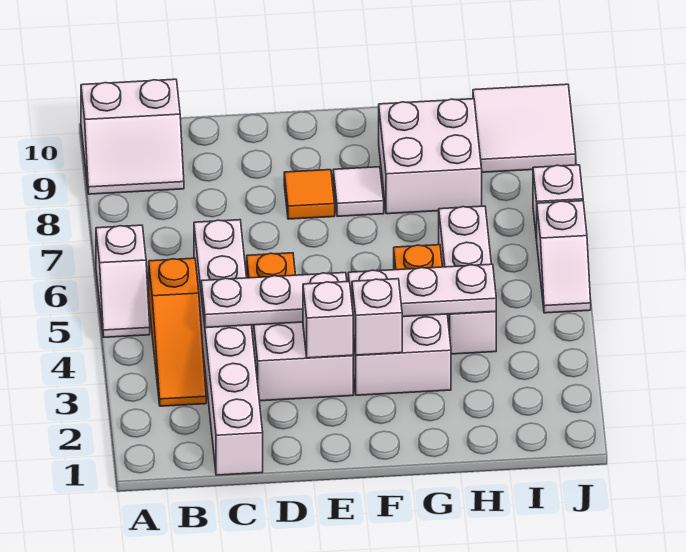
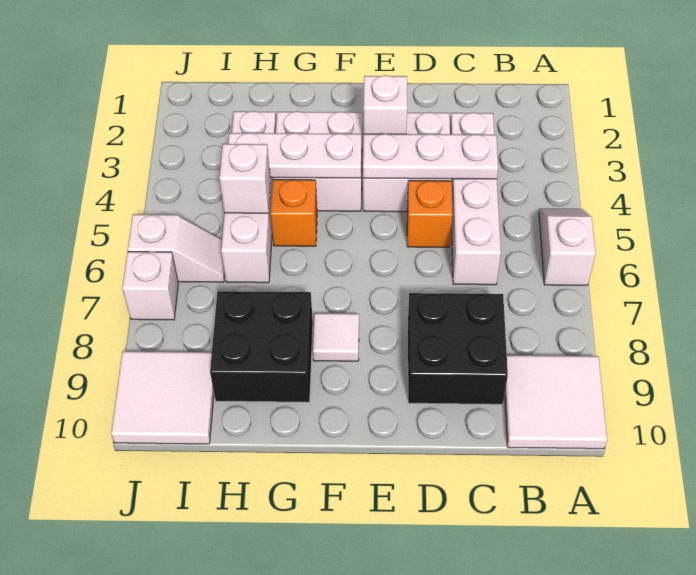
white slope A9:B10 level 1 top 10 -> white tile A9:B10 level 1
orange slope B3:B5 level 1 top 5 -> none
white brick C1:C6 level 1 -> white brick C3:C6 level 1
none -> black brick C8:D9 level 1
orange tile E8 level 1 -> none
white brick F3 level 2 -> white brick H5 level 2
white brick G8:H9 level 1 -> black brick G8:H9 level 1
white brick H4:H6 level 1 -> white brick H3:H6 level 1
white slope J5:J6 level 1 top 6 -> white slope I6:J6 level 1 top J

